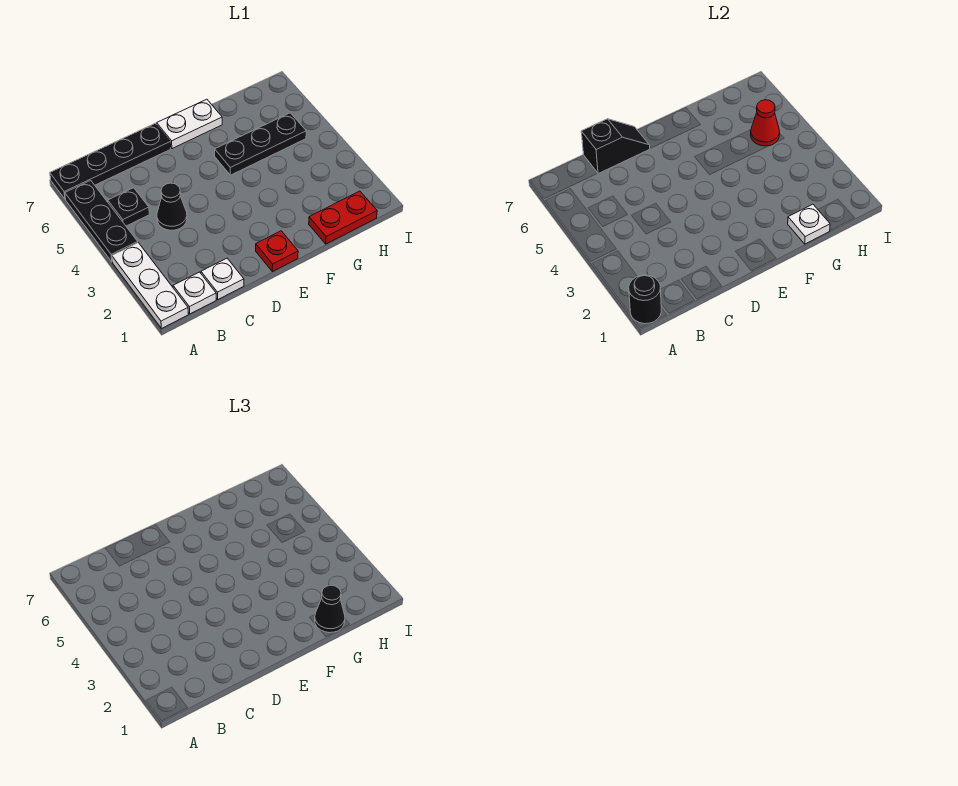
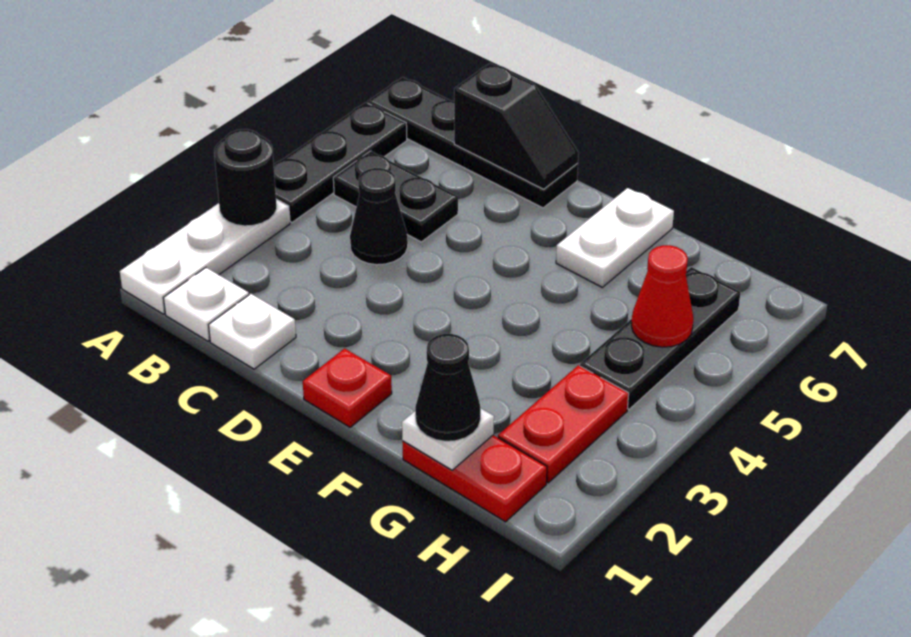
black round brick A1 level 2 -> black round brick A3 level 2
black plate B5 level 1 -> black plate B5:C5 level 1
white plate E7:F7 level 1 -> white plate F6:F7 level 1
black plate F5:H5 level 1 -> black plate H4:H6 level 1
none -> red plate H2:H3 level 1

